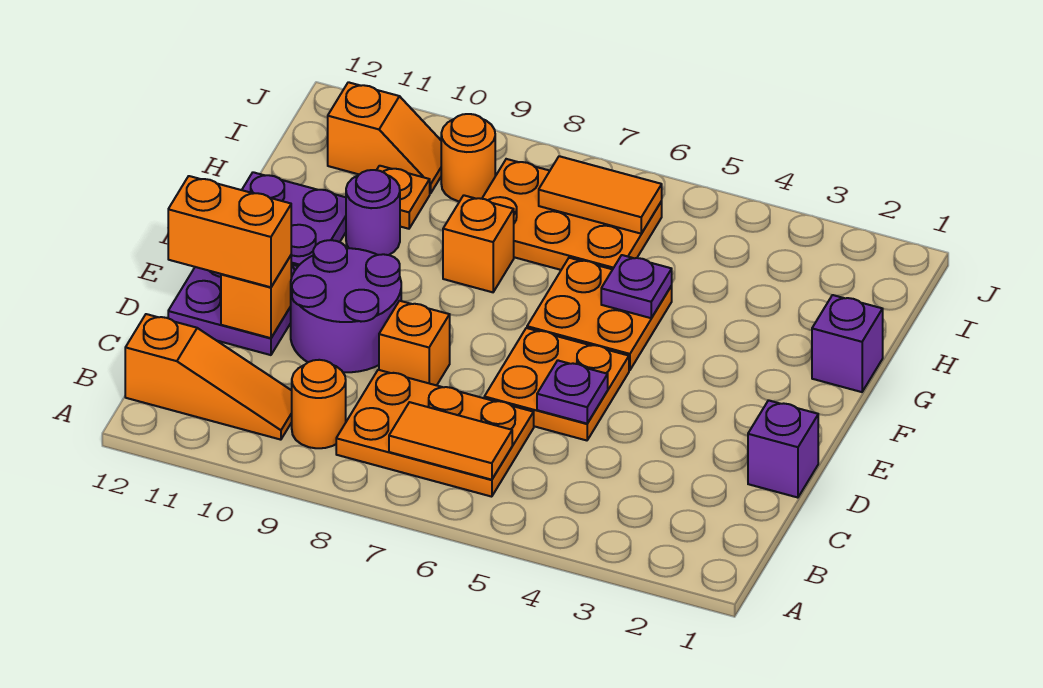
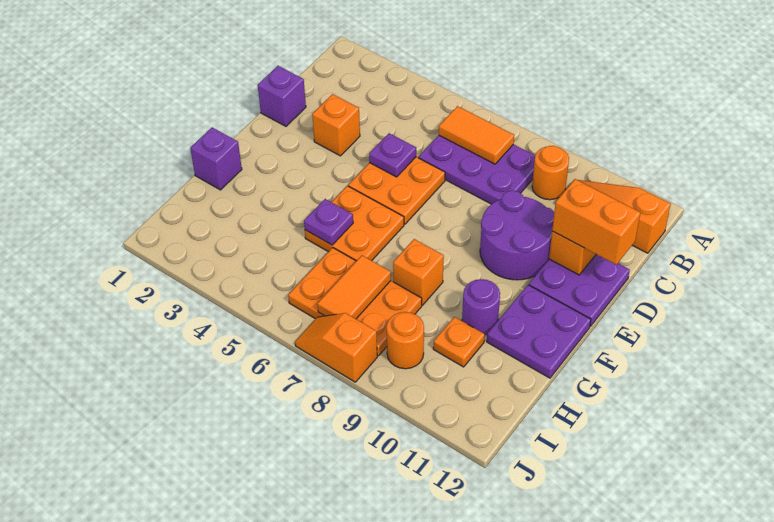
orange plate B6:C8 level 1 -> purple plate B6:C8 level 1
orange brick D8 level 1 -> orange brick D3 level 1
orange tile I6:I7 level 2 -> orange tile H7:I7 level 2
orange slope I10:I11 level 1 top 11 -> orange slope J7:J8 level 1 top 8

